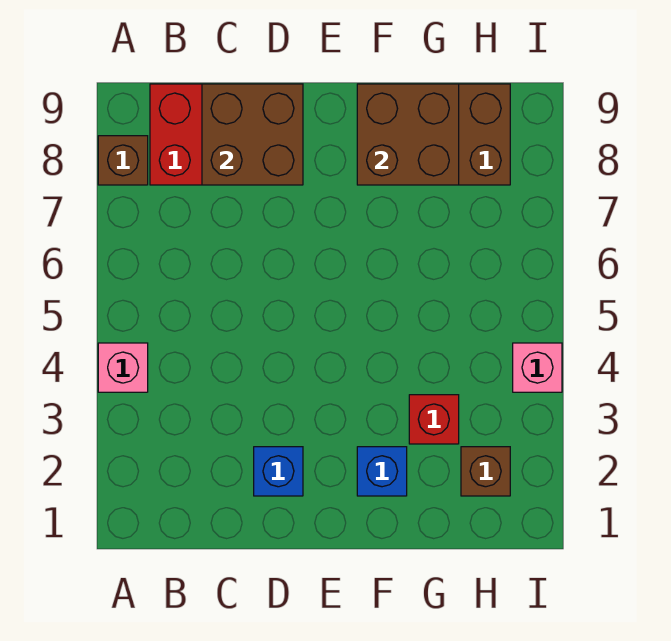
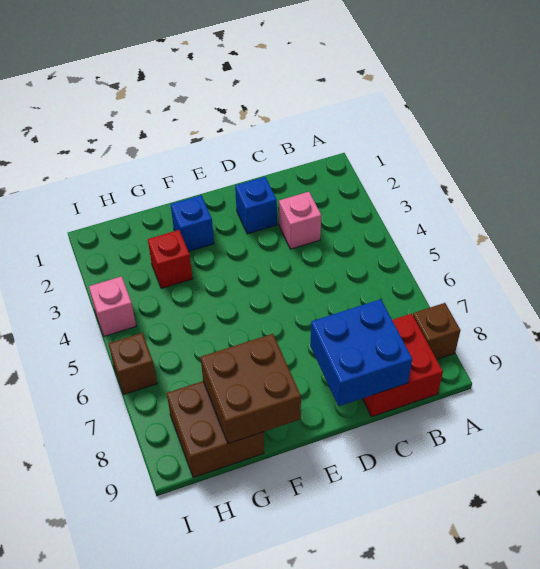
pink brick A4 level 1 -> pink brick C3 level 1
brown brick C8:D9 level 2 -> blue brick C8:D9 level 2
brown brick H2 level 1 -> brown brick I6 level 1

